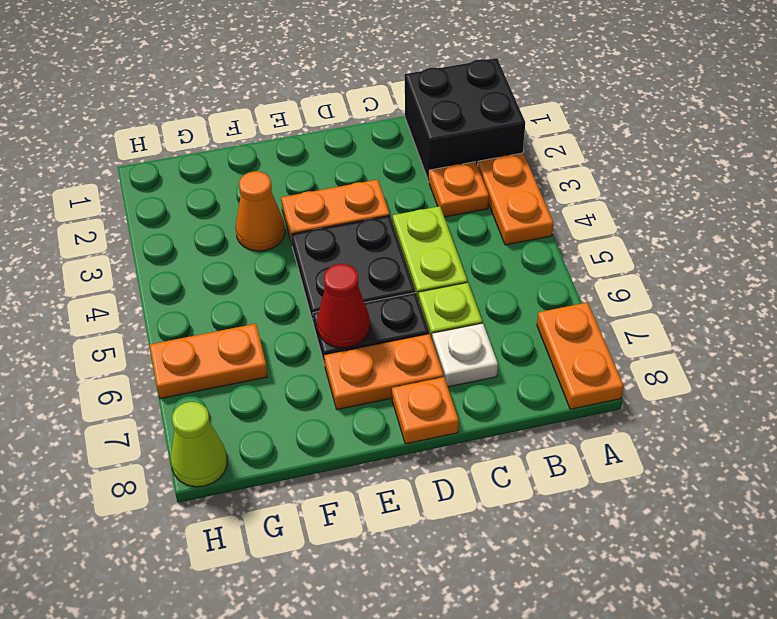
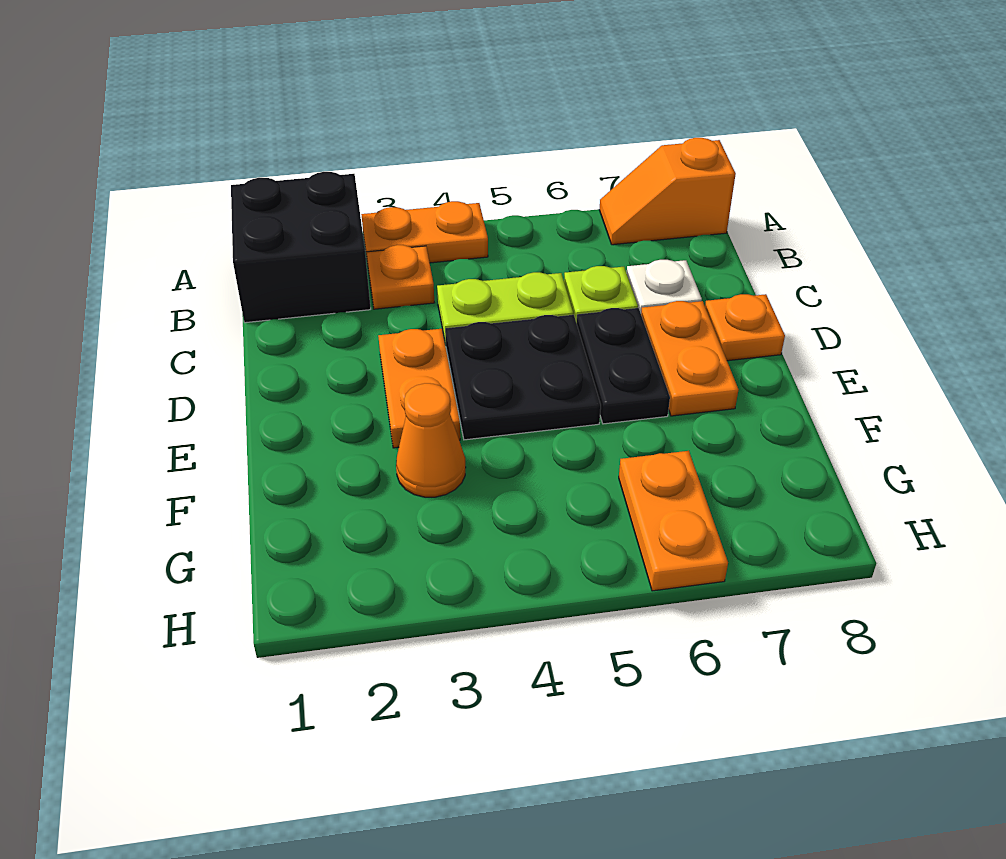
orange plate A7:A8 level 1 -> orange slope A7:A8 level 1 top 8
red cone E6 level 2 -> none
lime cone H8 level 1 -> none

